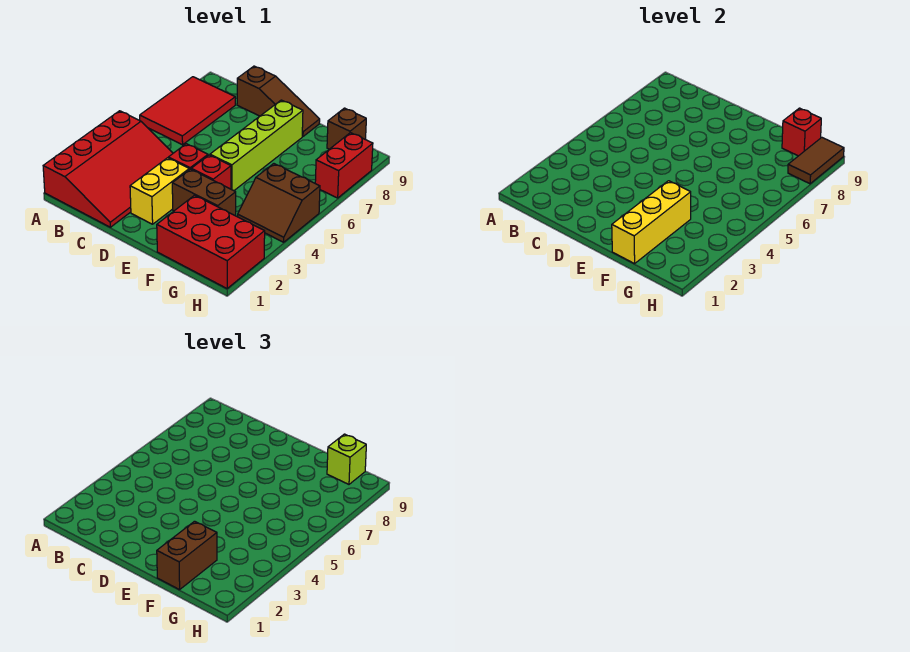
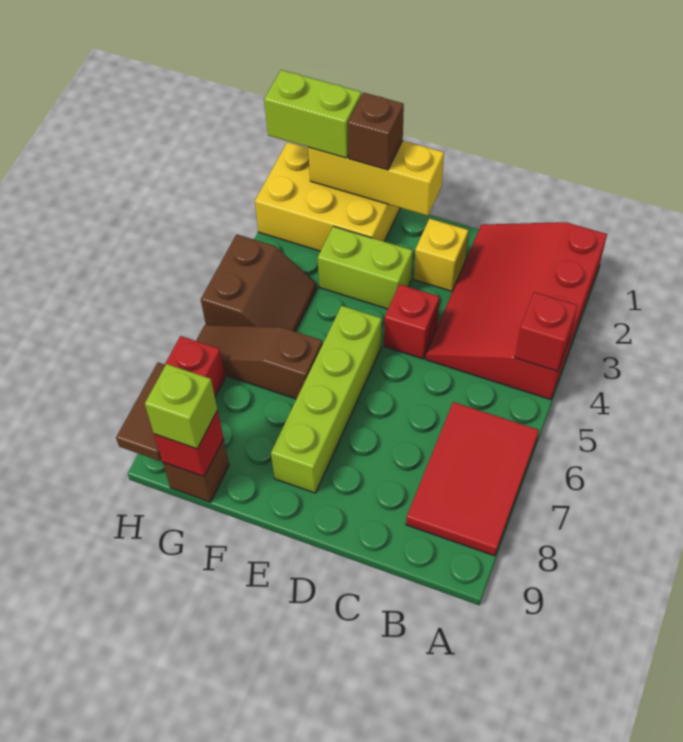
brown slope C9:E9 level 1 top C -> brown slope F6:H6 level 1 top F
yellow brick D2:D3 level 1 -> yellow brick D2 level 1
brown brick E3:F3 level 1 -> lime brick E3:F3 level 1
red brick E4 level 1 -> red brick A4 level 2
red brick F1:H2 level 1 -> yellow brick F1:H2 level 1
yellow brick F1:F3 level 2 -> yellow brick E1:G1 level 2
brown brick F1:F2 level 3 -> brown brick F1 level 3
none -> lime brick G1:H1 level 3
brown slope G4:H5 level 1 top 5 -> brown slope G4:H5 level 1 top H

